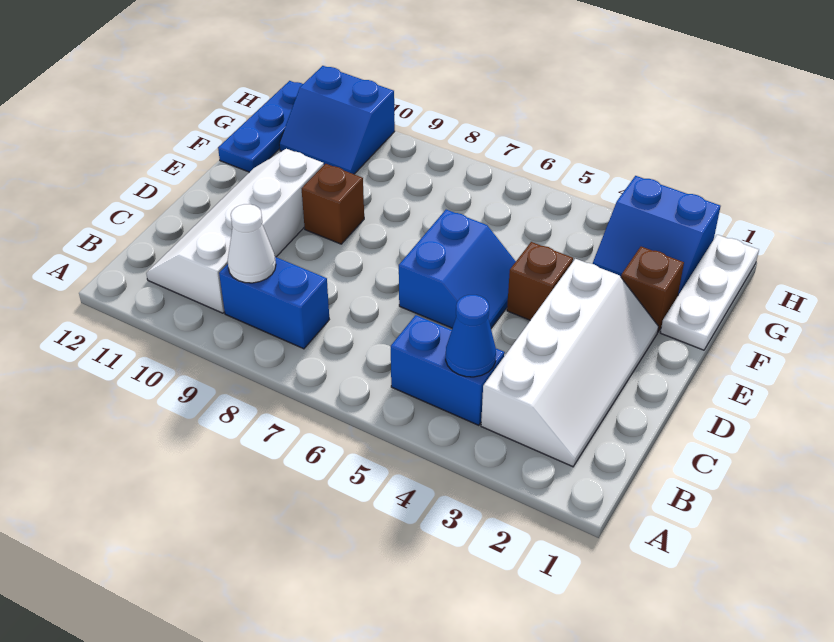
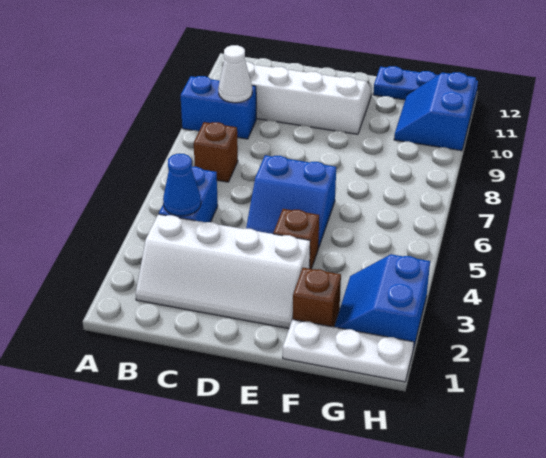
blue brick B8:B9 level 1 -> blue brick A9:B9 level 1
brown brick E9 level 1 -> brown brick B7 level 1

